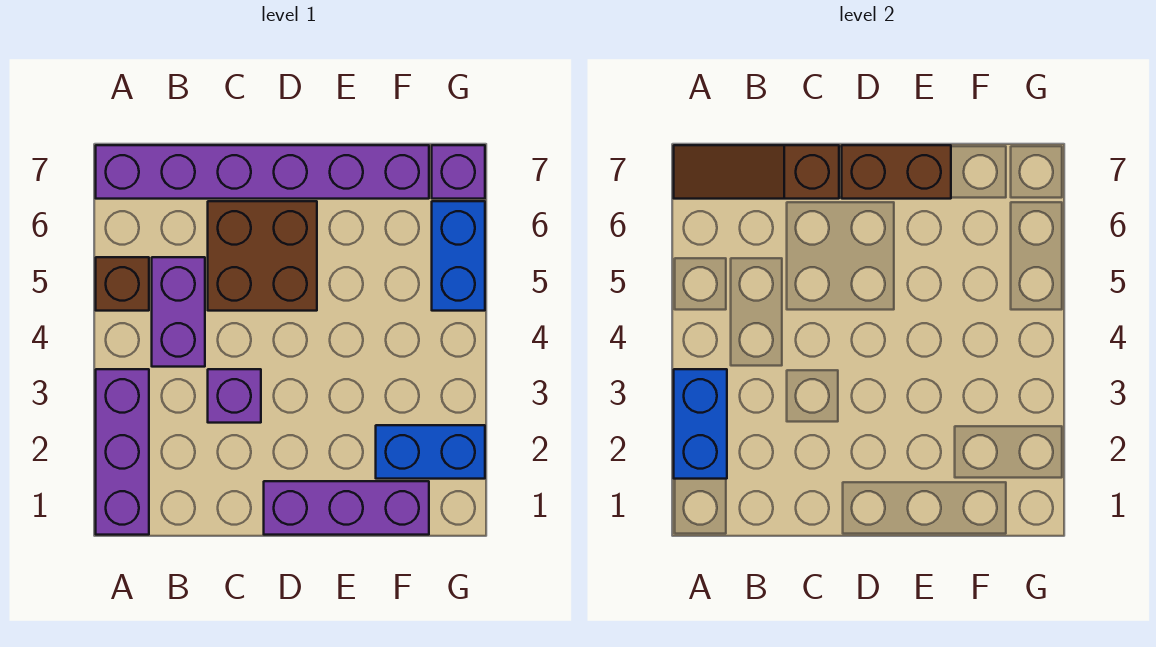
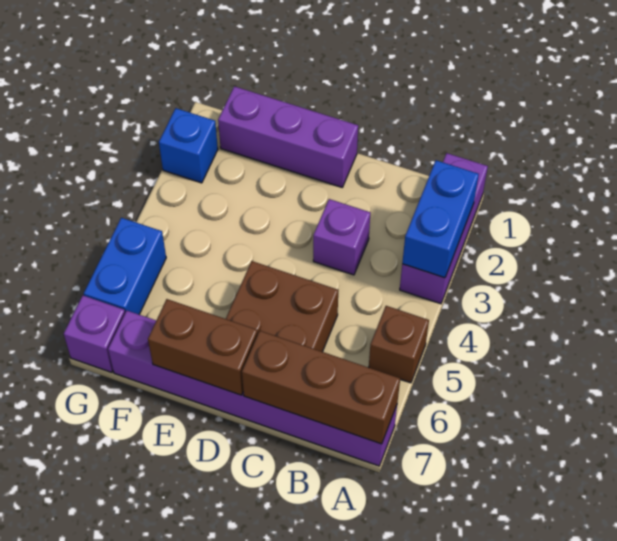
brown slope A7:C7 level 2 top C -> brown brick A7:C7 level 2
purple brick B4:B5 level 1 -> none
blue brick F2:G2 level 1 -> blue brick G2 level 1

